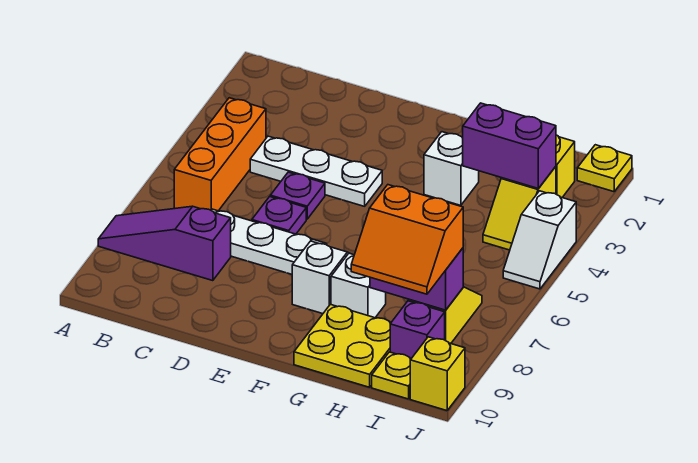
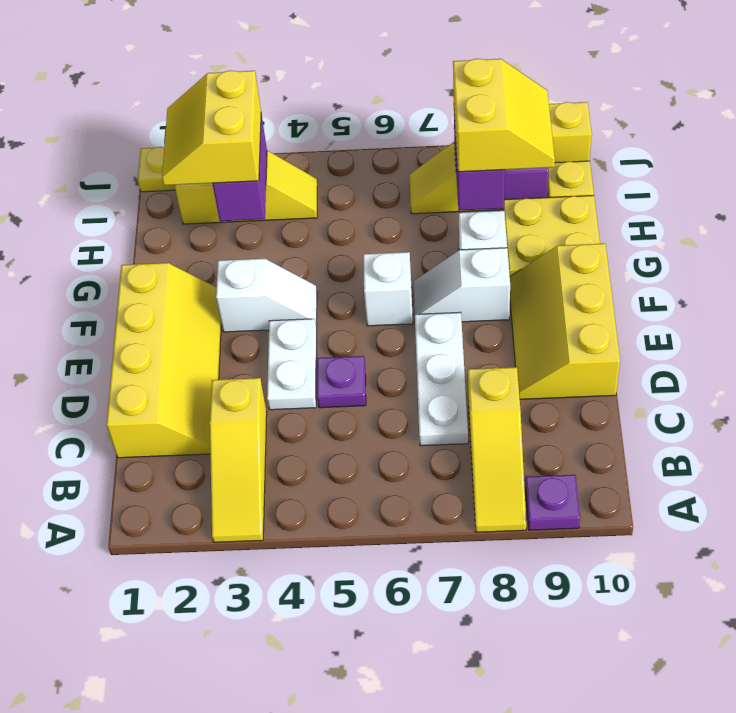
none -> yellow slope A3:C3 level 1 top C
purple slope A8:C8 level 1 top C -> yellow slope A8:C8 level 1 top C
orange brick B4:B6 level 1 -> none
none -> yellow slope C1:F2 level 1 top 1
white plate C4:E4 level 1 -> white plate D4:E4 level 1
purple plate D6 level 1 -> purple plate A9 level 1
none -> yellow slope D9:F10 level 1 top 10
white brick G3 level 1 -> white brick F6 level 1
none -> yellow slope H2:I3 level 3 top 3
orange slope H8:I9 level 3 top 8 -> yellow slope H8:I9 level 3 top 8
white slope J4:J5 level 1 top 4 -> white slope F3:F4 level 1 top 3

